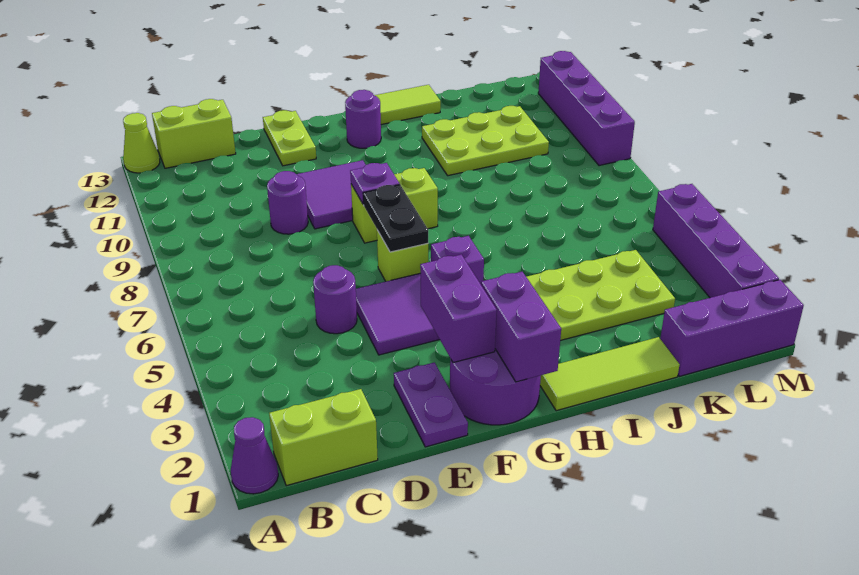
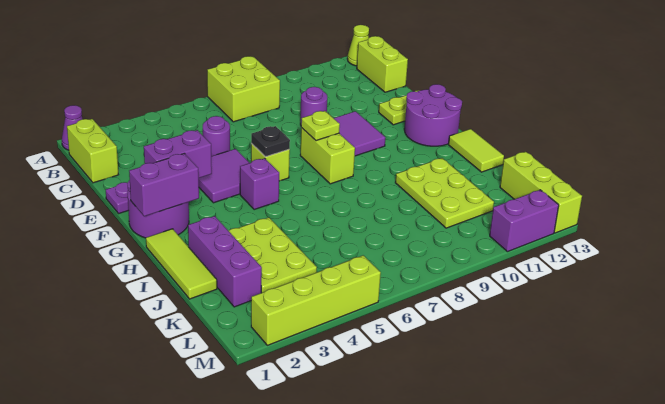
none -> lime brick A7:B8 level 1
black plate F6:F7 level 2 -> black plate F6 level 2
purple plate F8 level 2 -> lime plate F8 level 2
purple round brick G12 level 1 -> purple round brick F12:G13 level 1
purple brick K1:M1 level 1 -> purple brick I2:K2 level 1
none -> lime brick K13:M13 level 1
purple brick M2:M5 level 1 -> lime brick M2:M5 level 1
purple brick M9:M12 level 1 -> purple brick M11:M12 level 1

